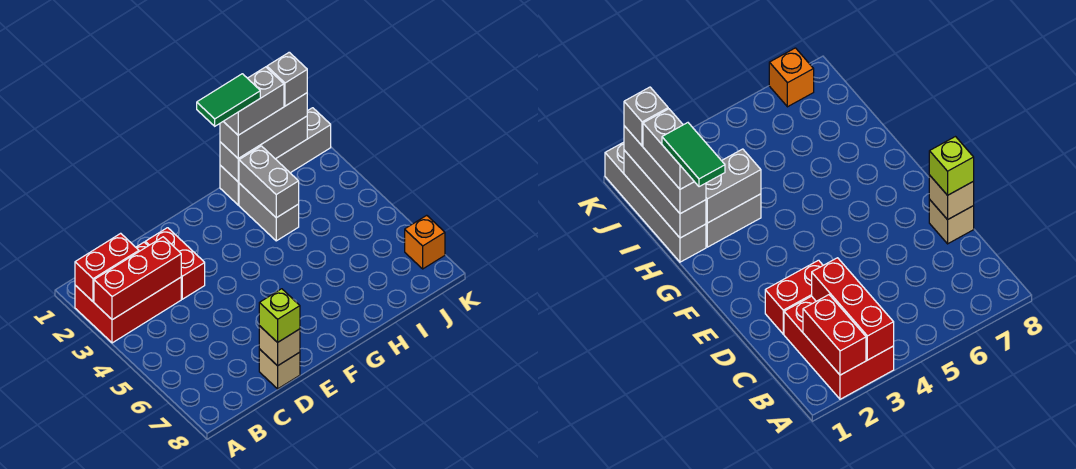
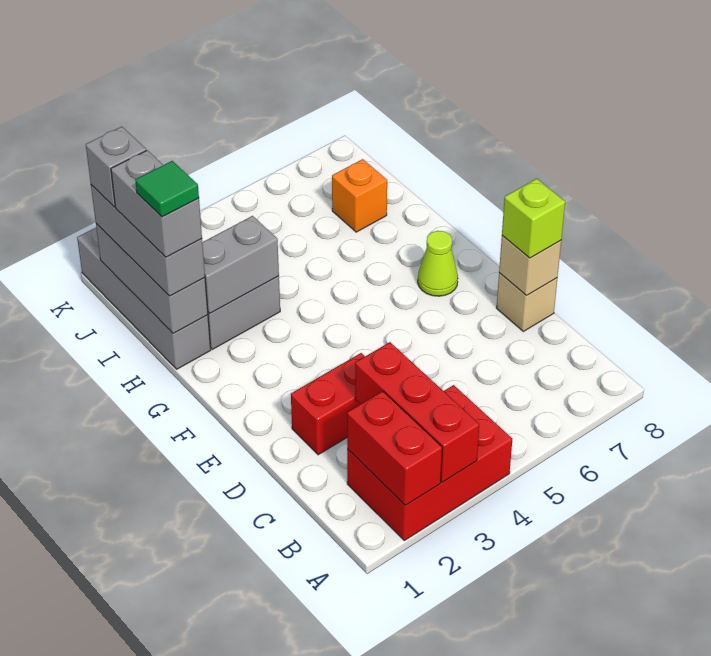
red brick A2:C3 level 1 -> red brick A2:B4 level 1
none -> lime cone F7 level 1
green tile G1:H1 level 5 -> green tile H1 level 5
orange brick K7 level 1 -> orange brick I7 level 1

